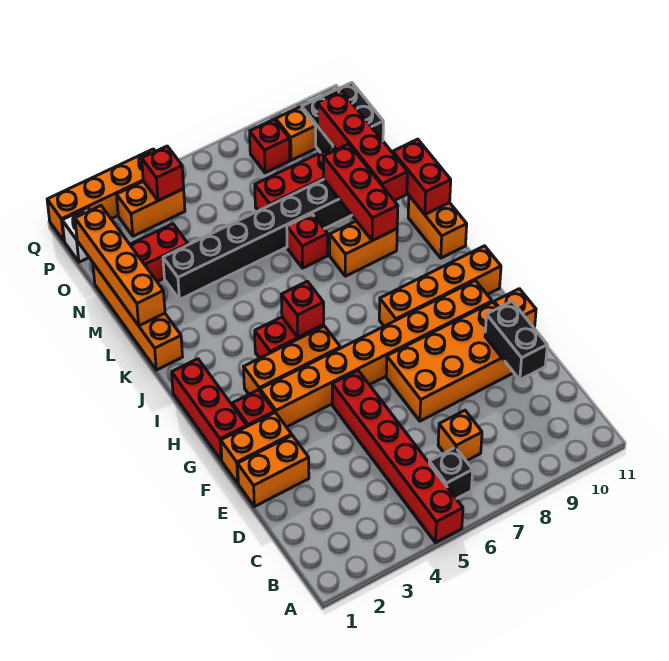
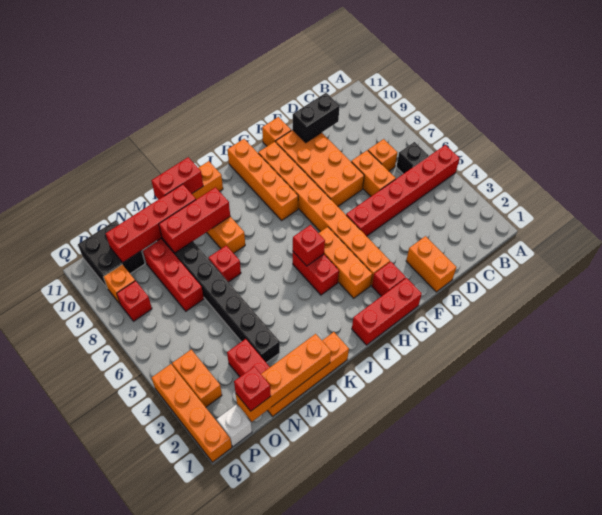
orange brick F1:F2 level 1 -> orange brick D6:D7 level 1
red brick P4 level 2 -> red brick O1 level 3

